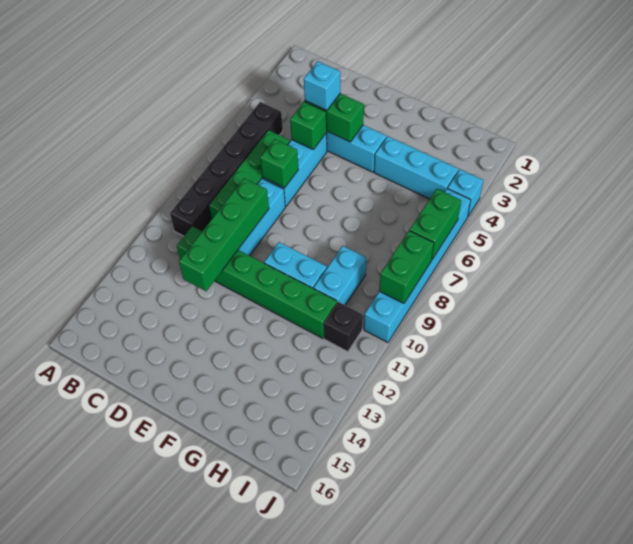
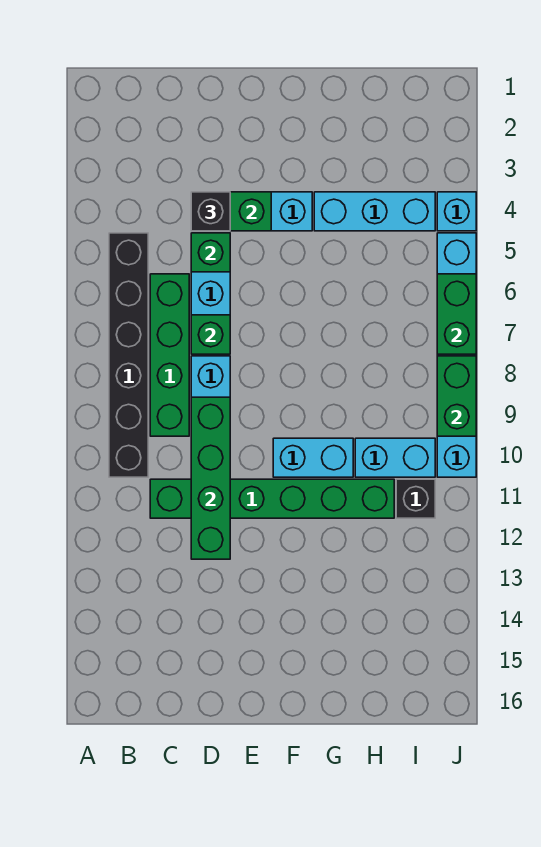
cyan brick D4 level 3 -> black brick D4 level 3
cyan brick H9:H10 level 1 -> cyan brick H10:I10 level 1

